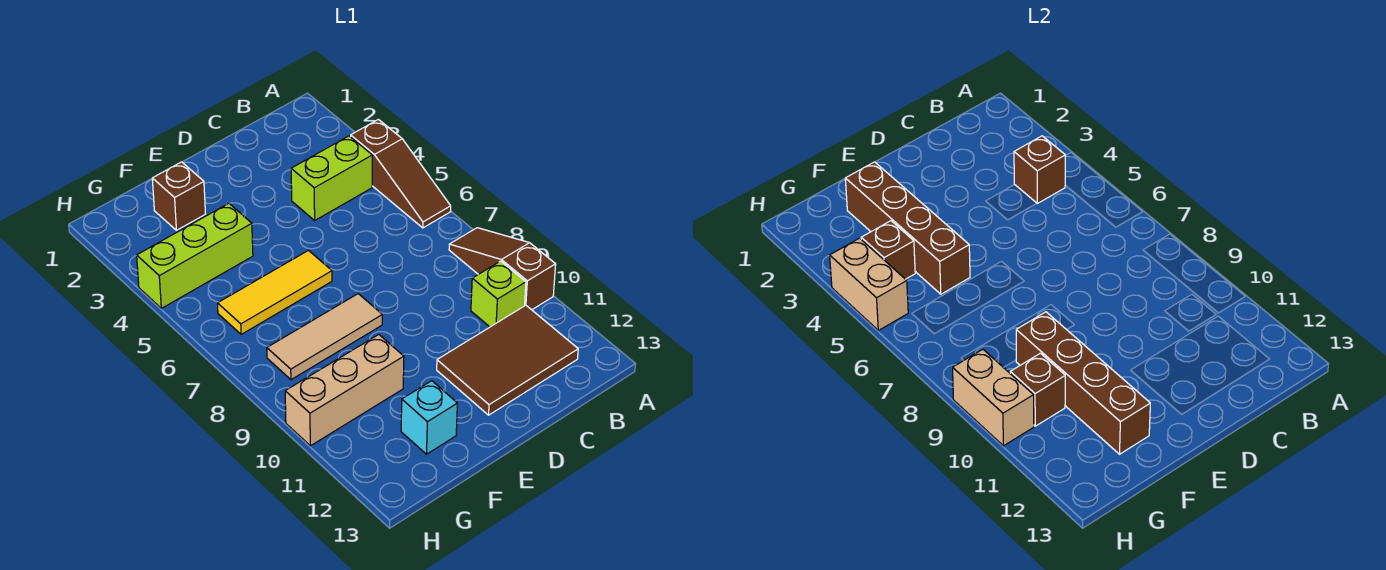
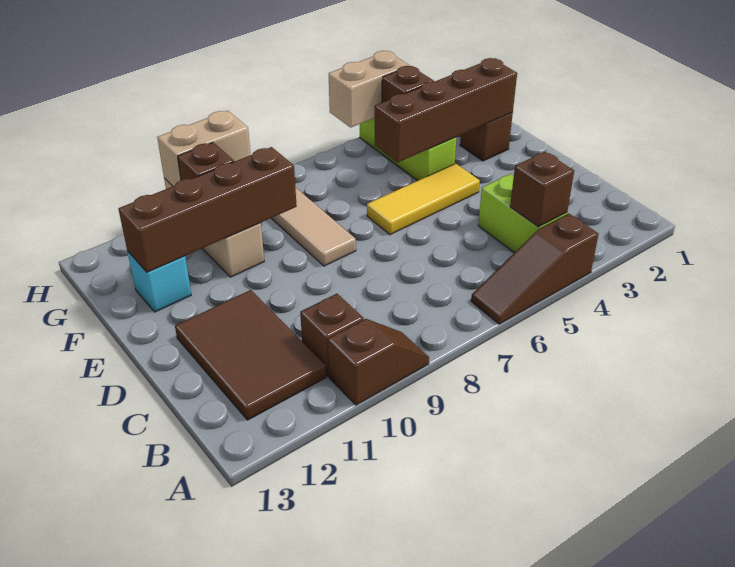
brown slope A8:A10 level 1 top 10 -> brown slope A9:A10 level 1 top 10
lime brick B10 level 1 -> brown brick B10 level 1
yellow tile E6:G6 level 1 -> yellow tile E4:E6 level 1

